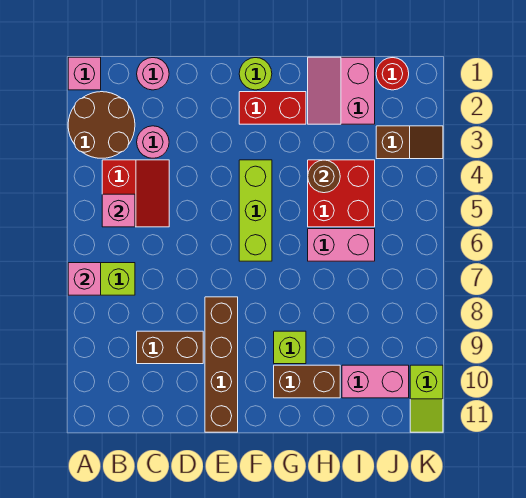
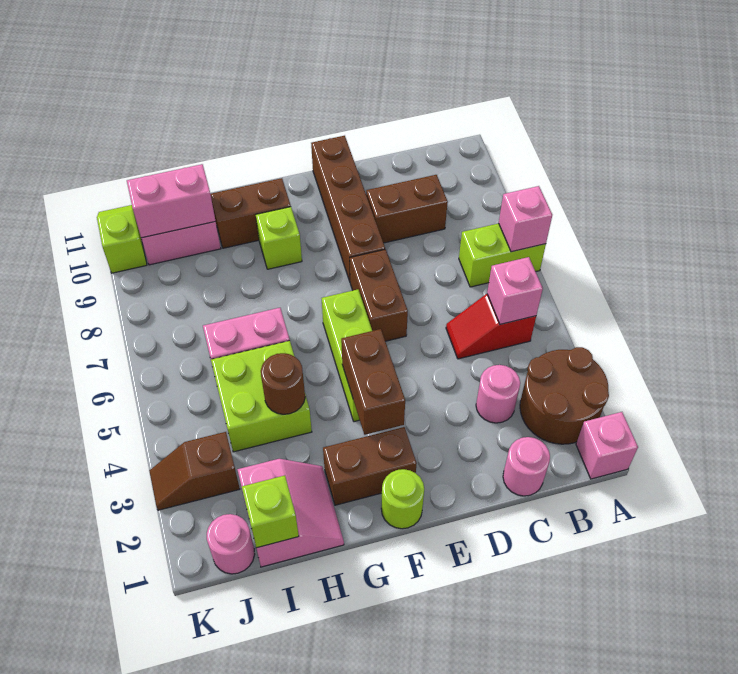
red slope B4:C5 level 1 top B -> red slope B5:C5 level 1 top B
none -> brown brick E6:E7 level 1
red brick F2:G2 level 1 -> brown brick F2:G2 level 1
none -> brown brick F3:F4 level 2
red brick H4:I5 level 1 -> lime brick H4:I5 level 1
none -> lime brick I1 level 2
none -> pink brick I10:J10 level 2
red round brick J1 level 1 -> pink round brick J1 level 1

